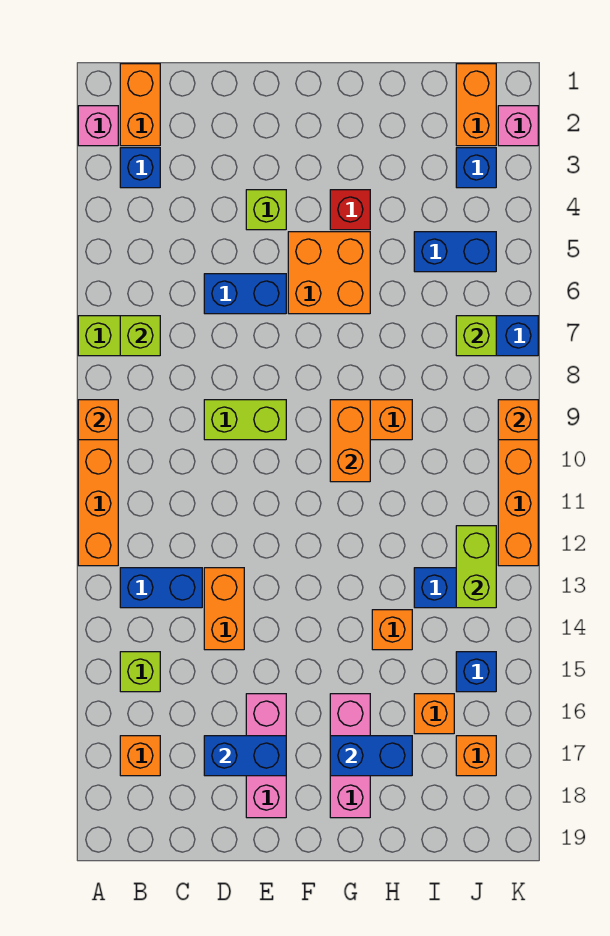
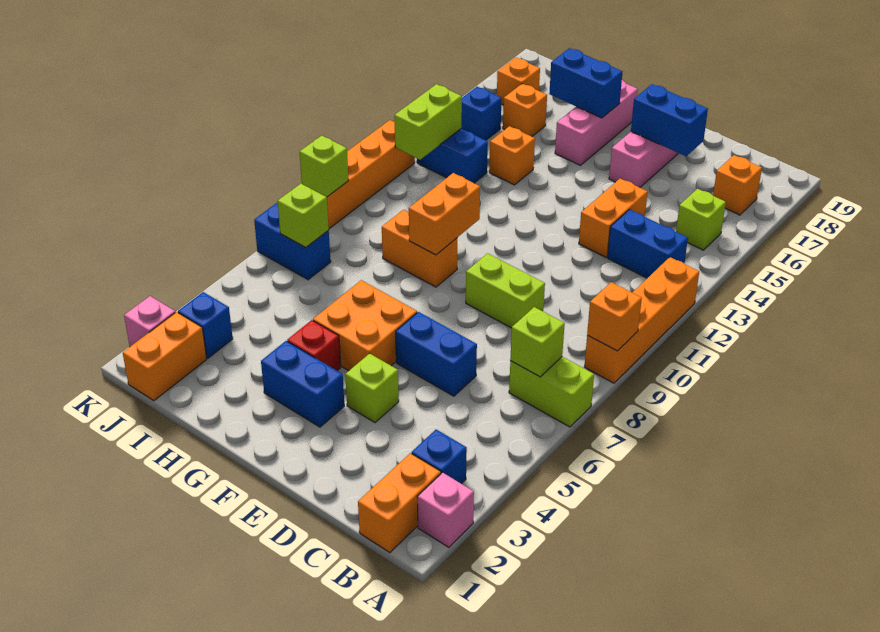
blue brick I5:J5 level 1 -> blue brick F3:G3 level 1
orange brick K9 level 2 -> lime brick K9 level 2

